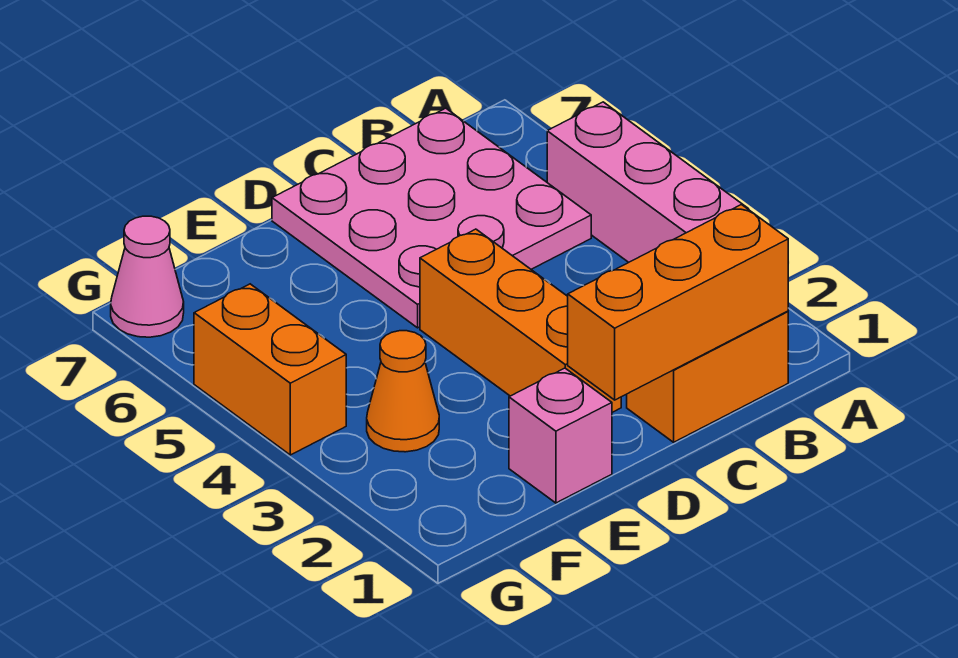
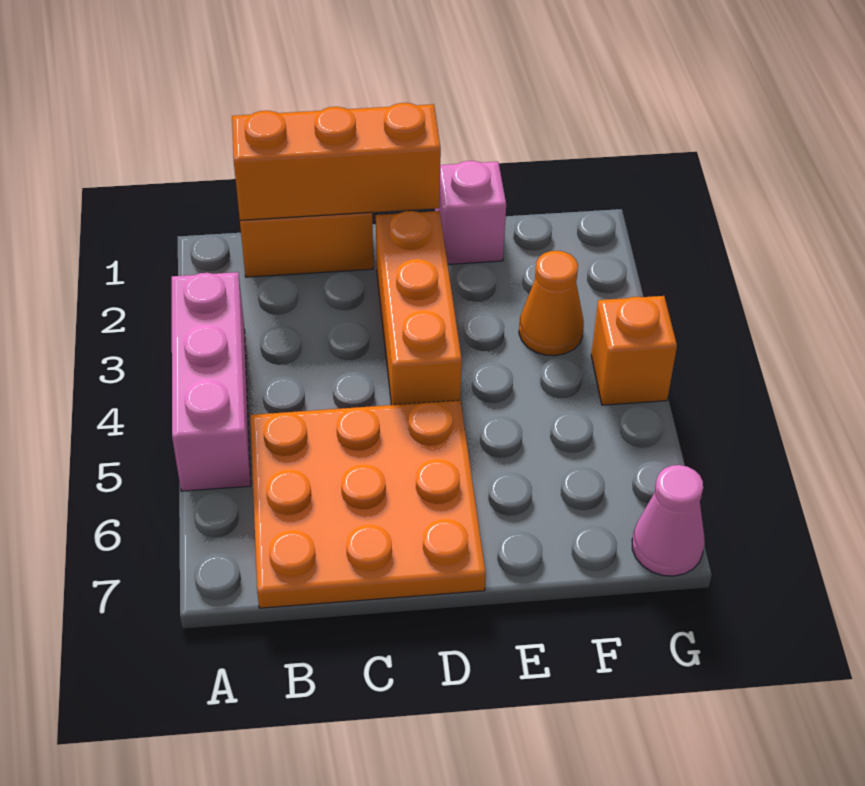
pink plate B5:D7 level 1 -> orange plate B5:D7 level 1
orange brick G4:G5 level 1 -> orange brick G4 level 1

